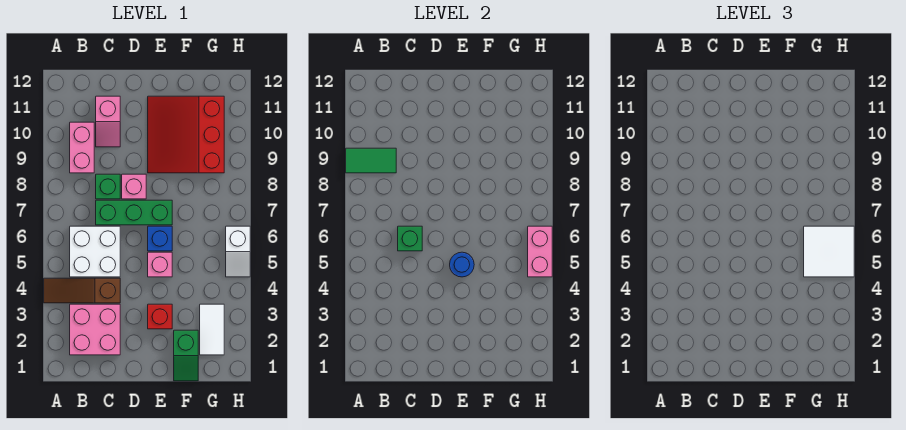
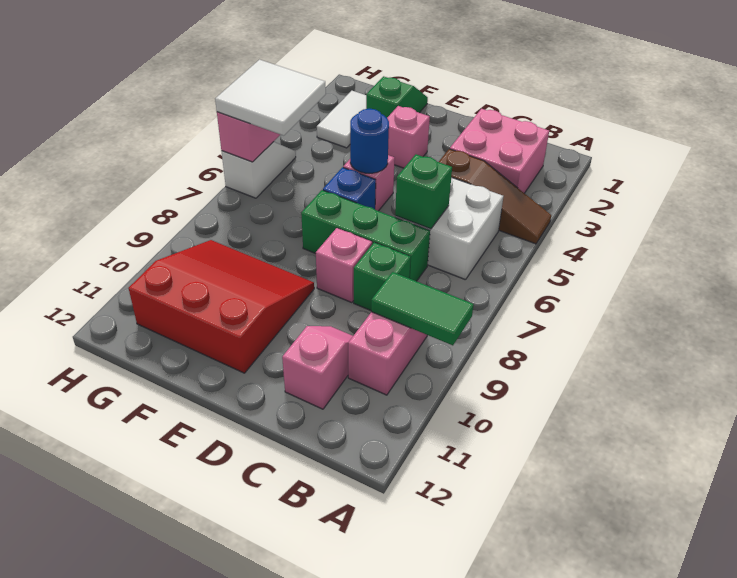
red brick E3 level 1 -> pink brick E3 level 1
red slope E9:G11 level 1 top G -> red slope E9:G11 level 1 top 11

